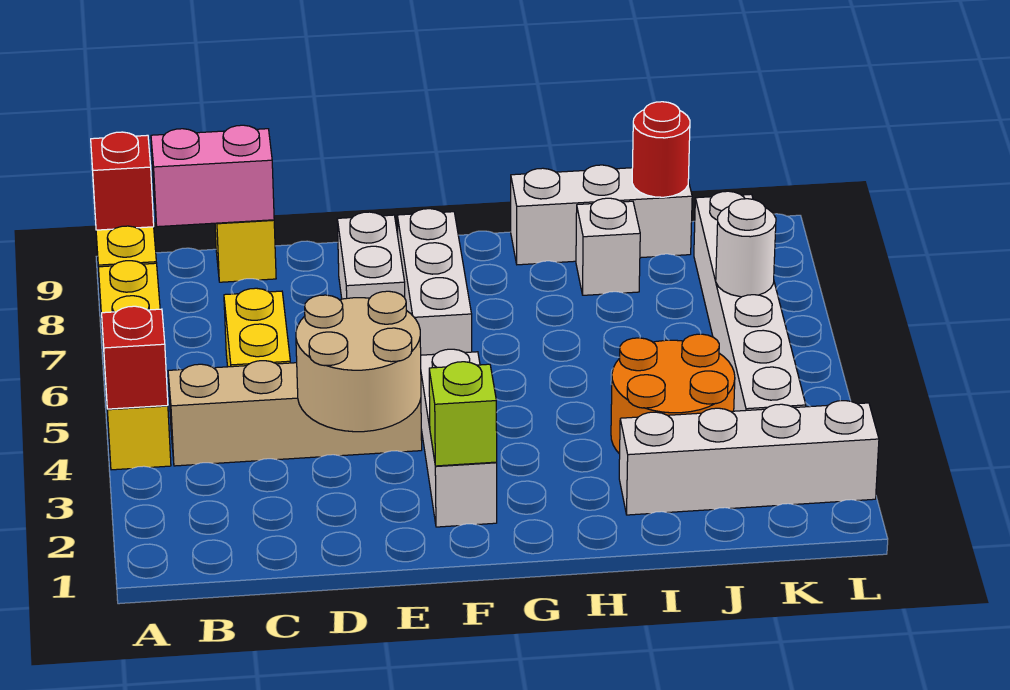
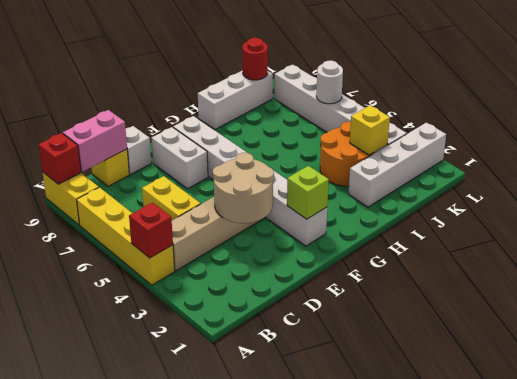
white brick I8 level 1 -> white brick D9 level 1
none -> yellow brick J3 level 2

